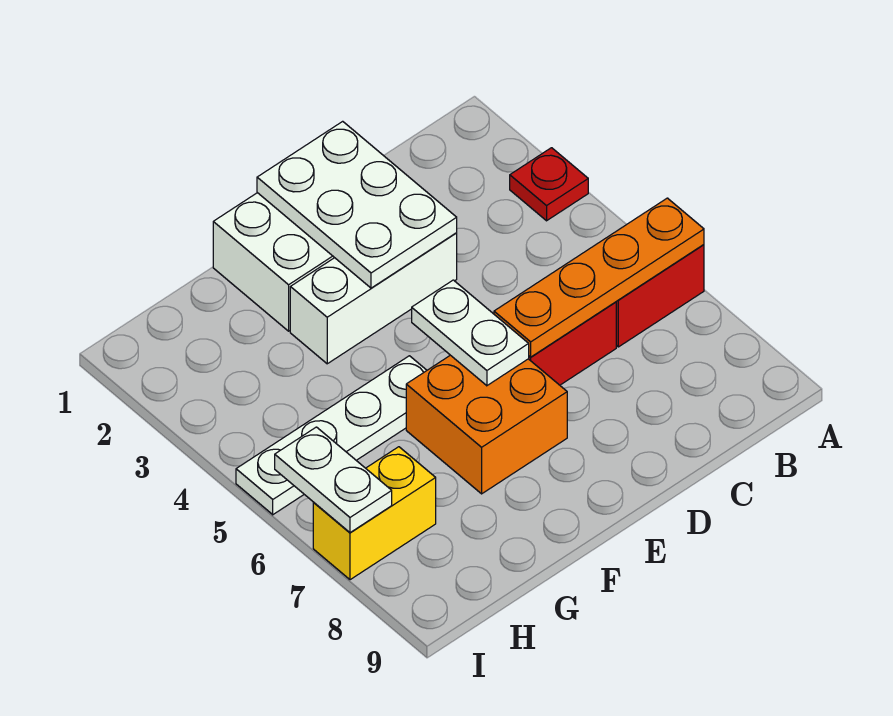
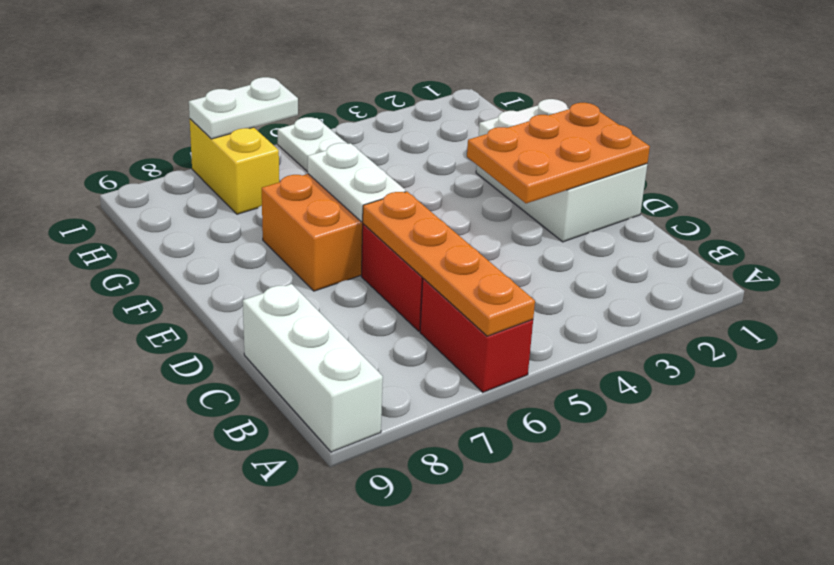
red plate A3 level 1 -> none
white plate D1:E3 level 2 -> orange plate D1:E3 level 2
white brick D3:F3 level 1 -> white brick A9:C9 level 1
white plate E5:E6 level 2 -> white plate E6:F6 level 2

